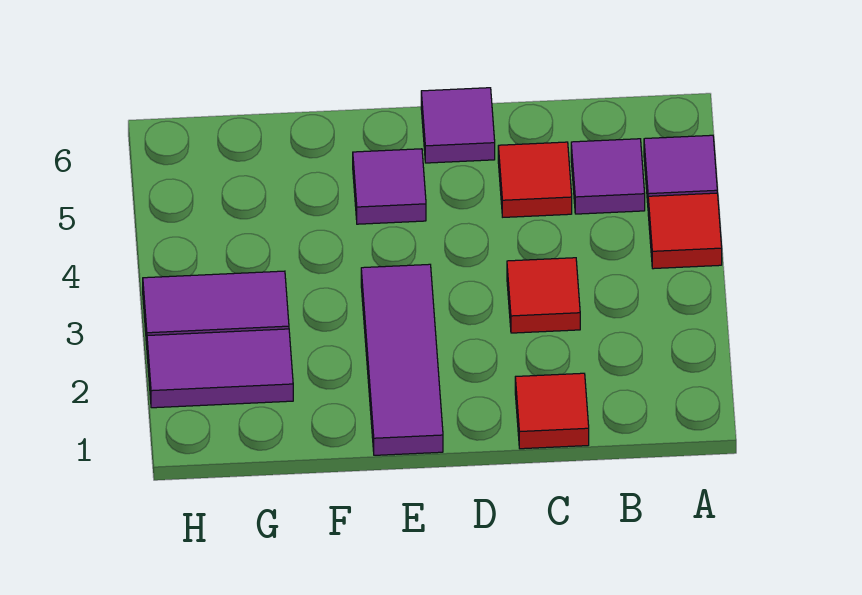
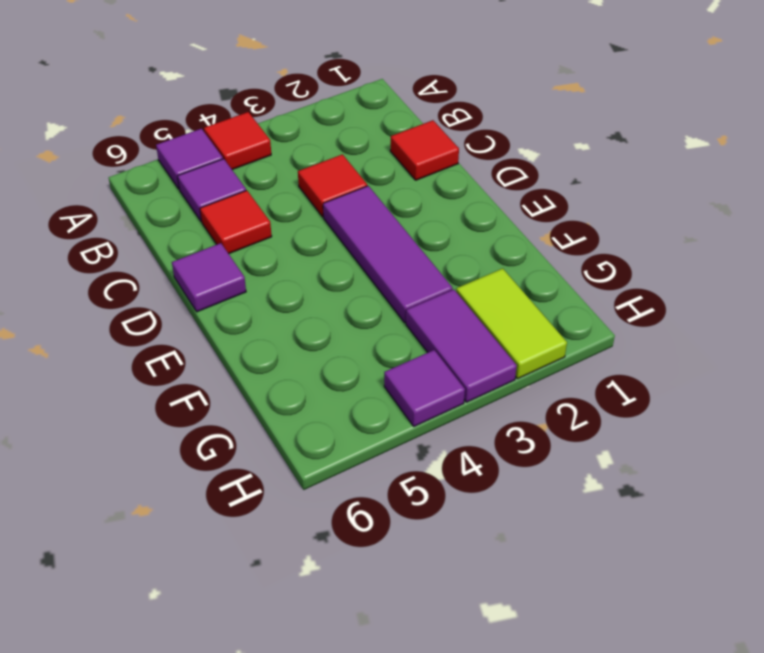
purple tile E1:E3 level 1 -> purple tile D3:F3 level 1
purple tile E5 level 1 -> purple tile H4 level 1
purple tile G2:H2 level 1 -> lime tile G2:H2 level 1

